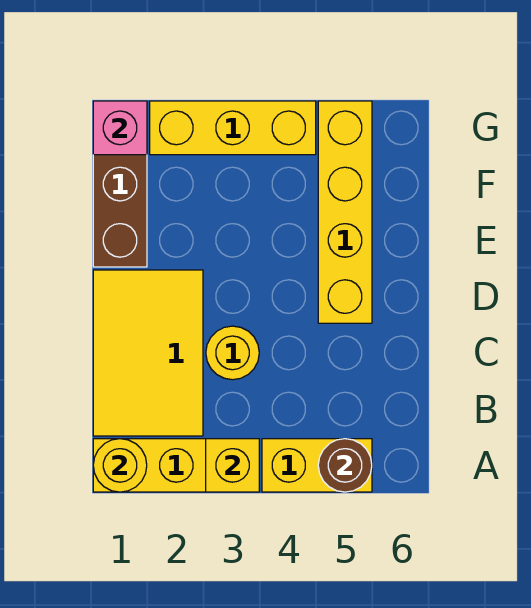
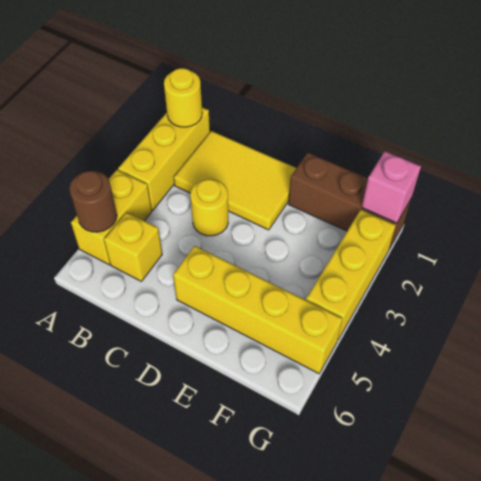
yellow brick A3 level 2 -> yellow brick B5 level 1

